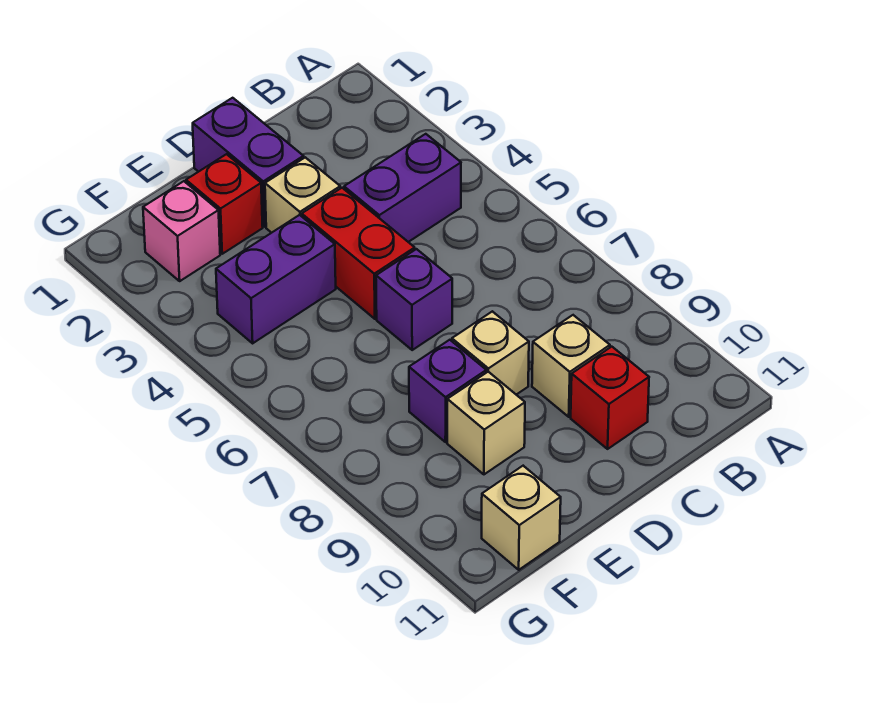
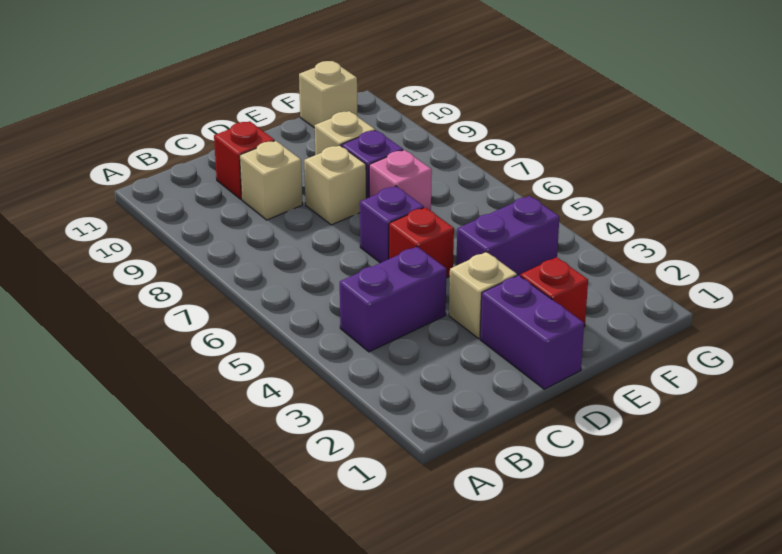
red brick D4:D5 level 1 -> red brick D5 level 1
pink brick F2 level 1 -> pink brick E7 level 1

